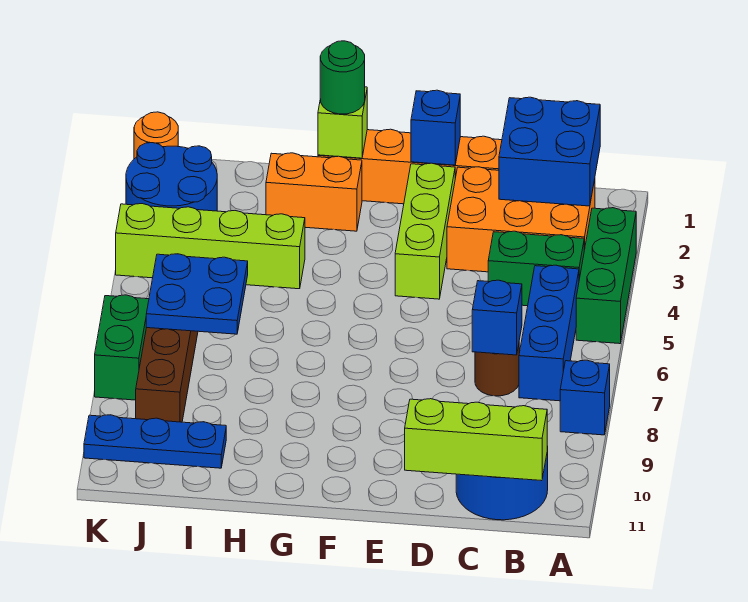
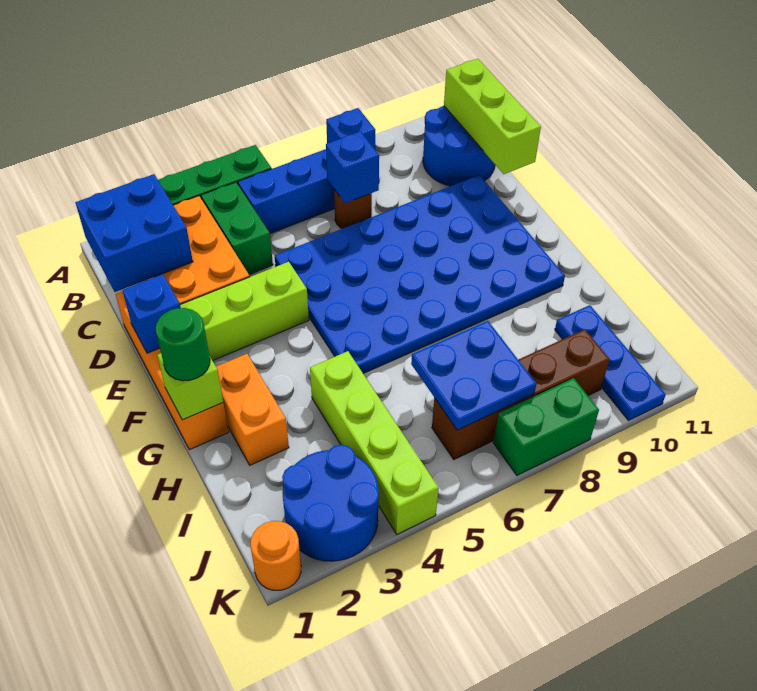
none -> blue plate D5:G10 level 1

